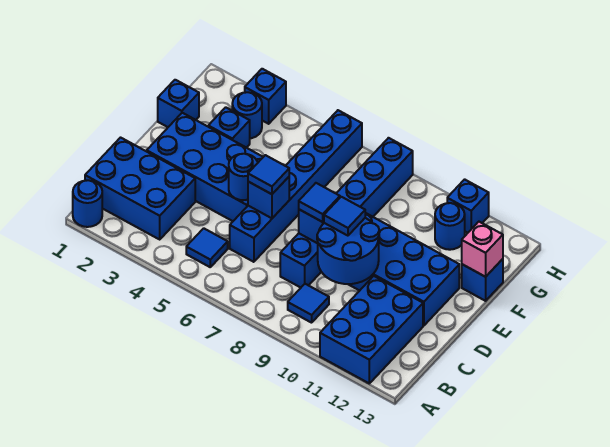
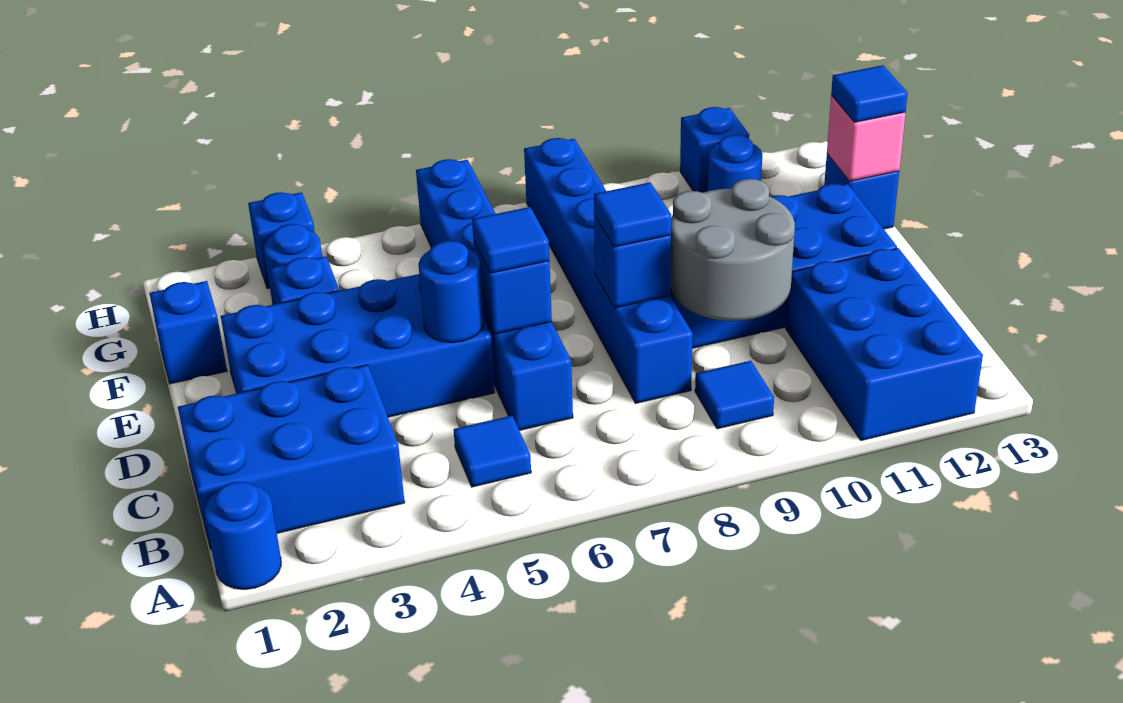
blue round brick C9:D10 level 2 -> grey round brick C9:D10 level 2
blue tile D9 level 3 -> blue tile F13 level 3

